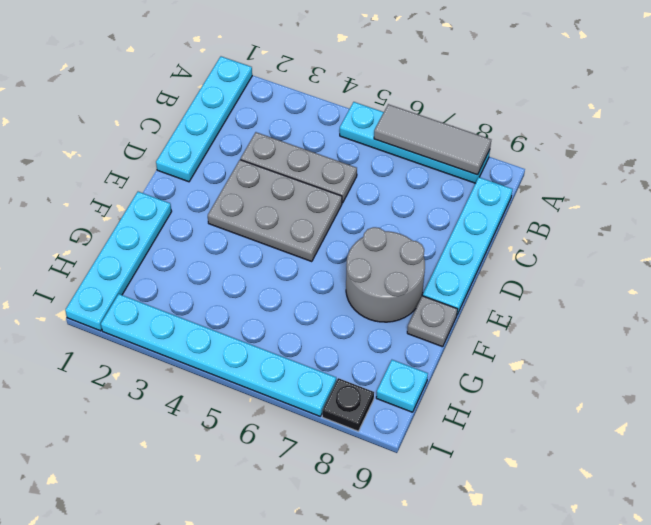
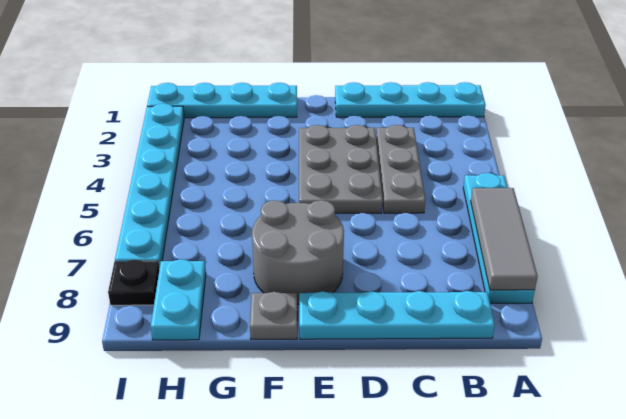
cyan plate H9 level 1 -> cyan plate H8:H9 level 1

